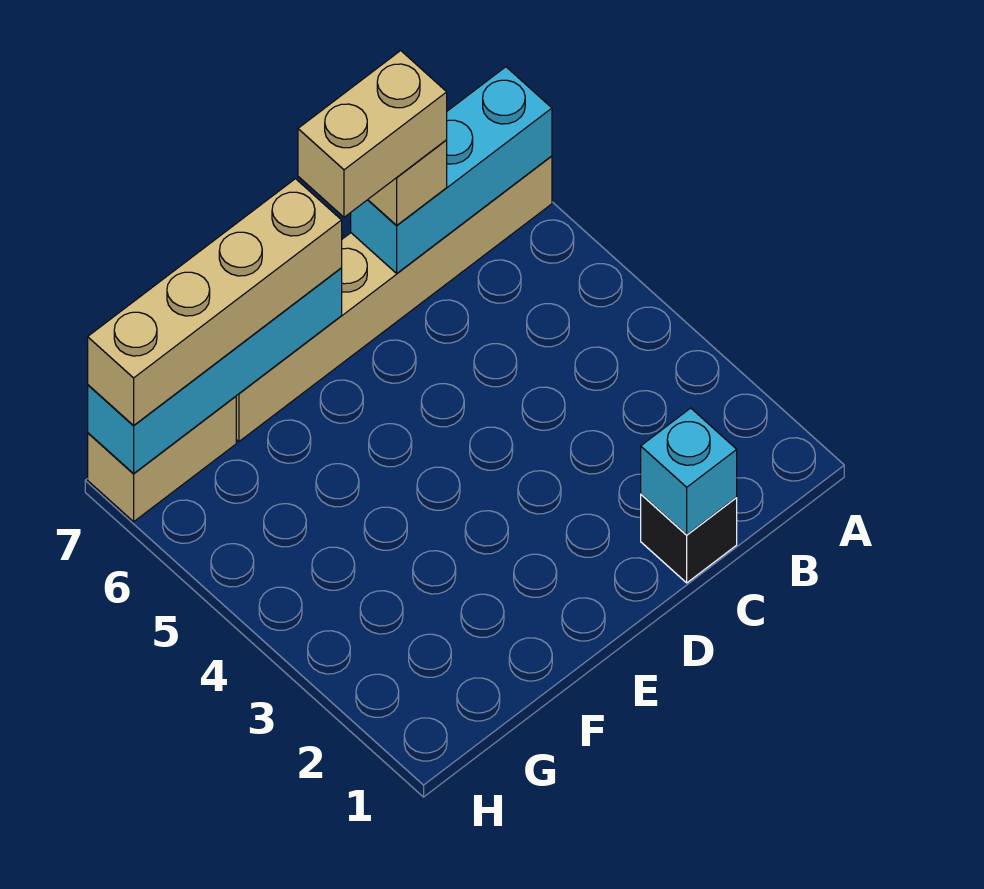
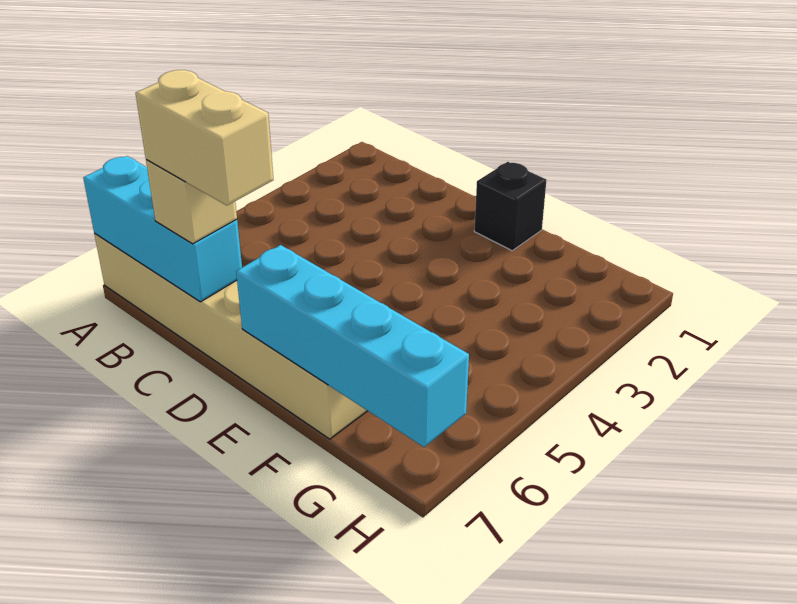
black brick C1 level 1 -> black brick E1 level 1
cyan brick C1 level 2 -> none
tan brick E7:H7 level 3 -> none
tan brick G7:H7 level 1 -> none

